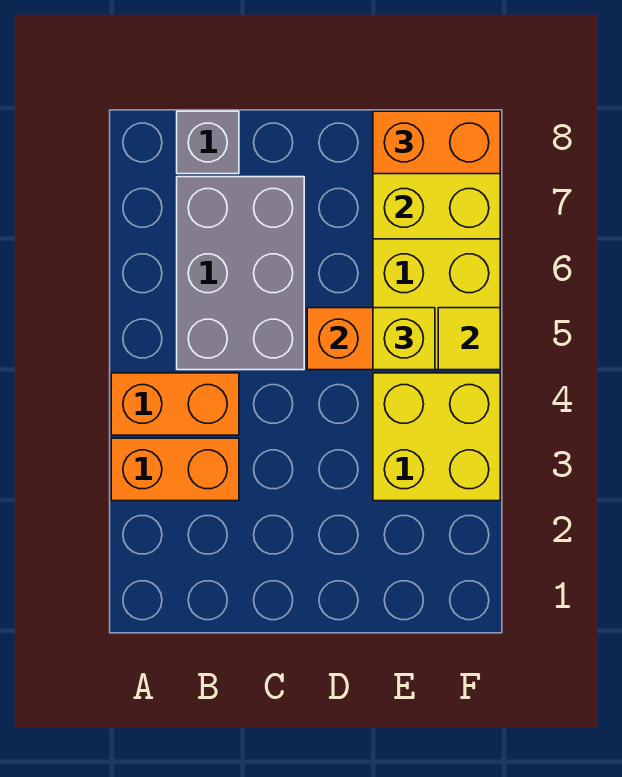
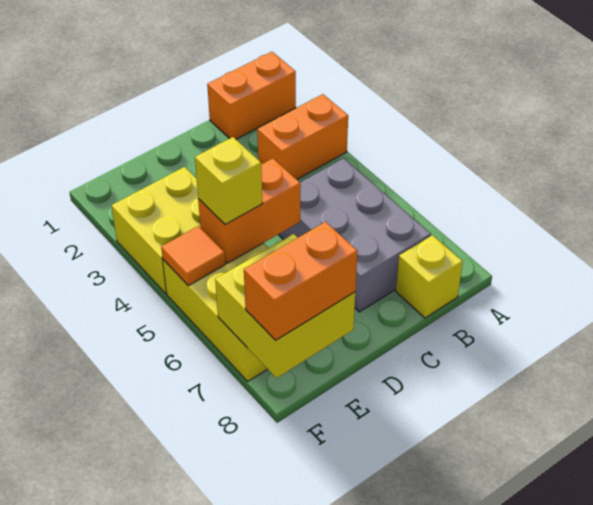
orange brick A4:B4 level 1 -> orange brick A1:B1 level 1
grey brick B8 level 1 -> yellow brick B8 level 1
yellow tile F5 level 2 -> orange tile F5 level 2

